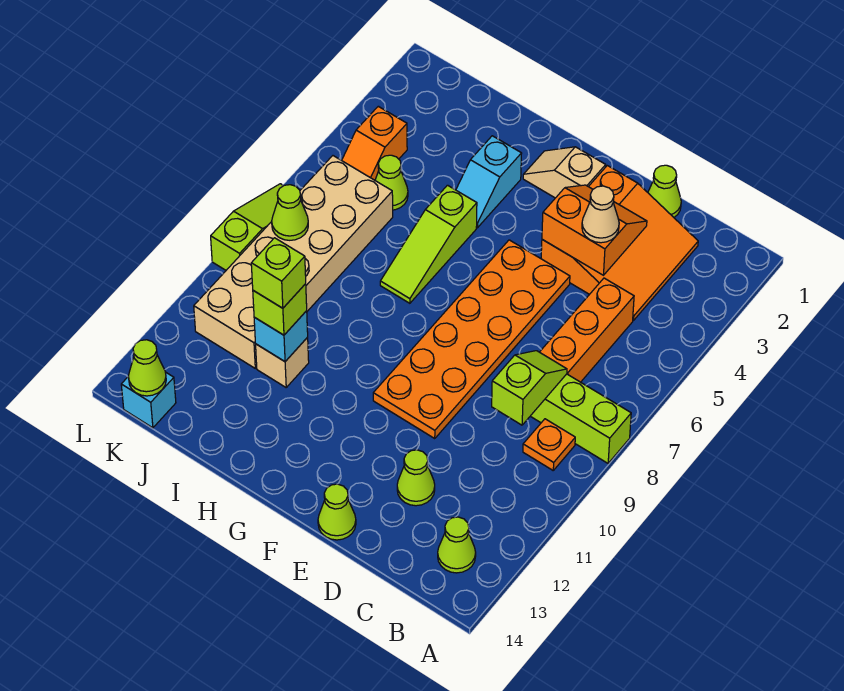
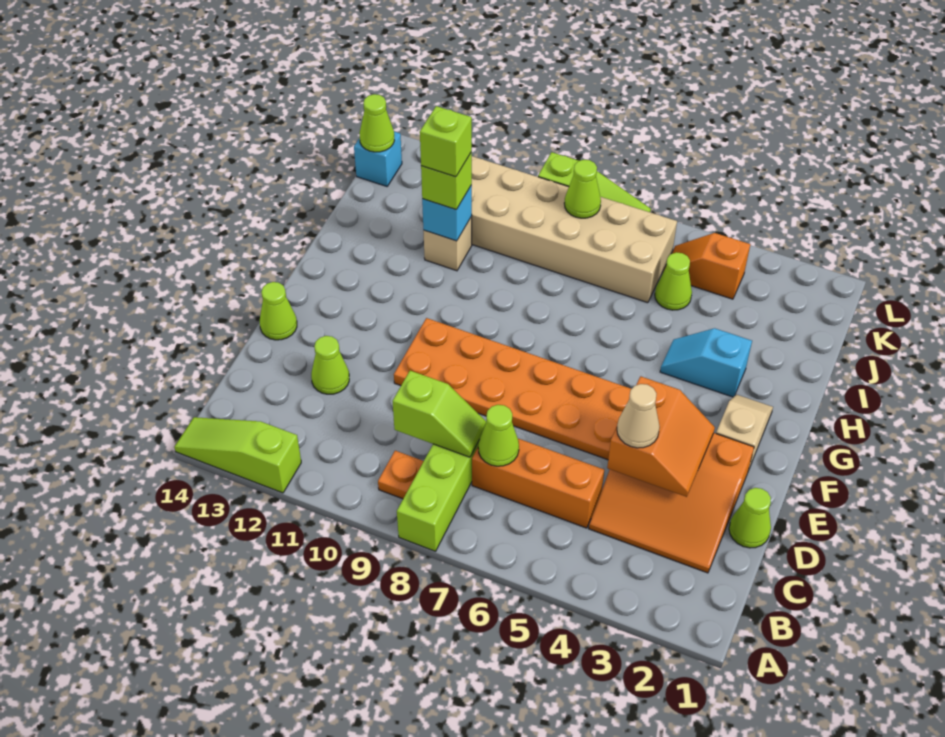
lime cone B13 level 1 -> lime cone C7 level 2
lime slope H5:H7 level 1 top 5 -> lime slope A12:A14 level 1 top 12

